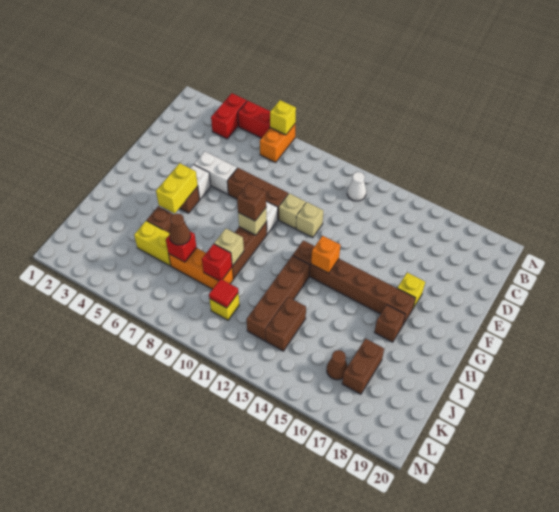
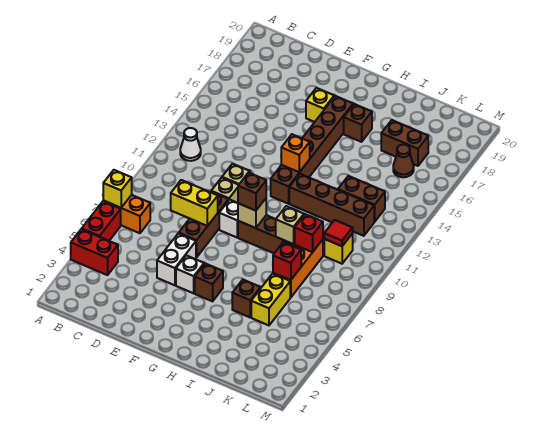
yellow brick G5:H5 level 2 -> yellow brick D8:E8 level 2
brown cone J7 level 3 -> none

